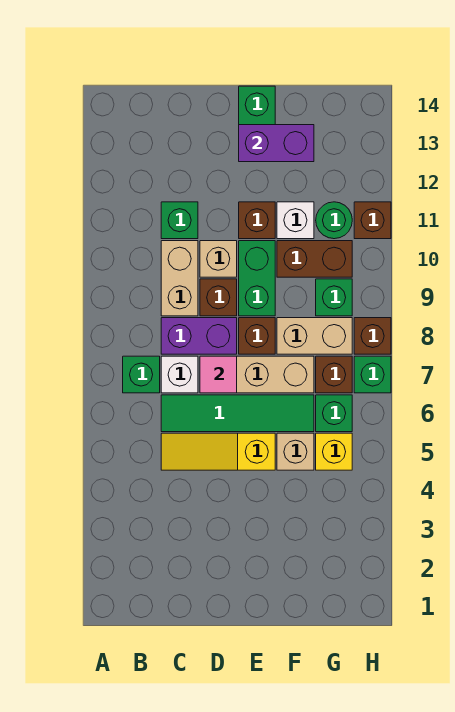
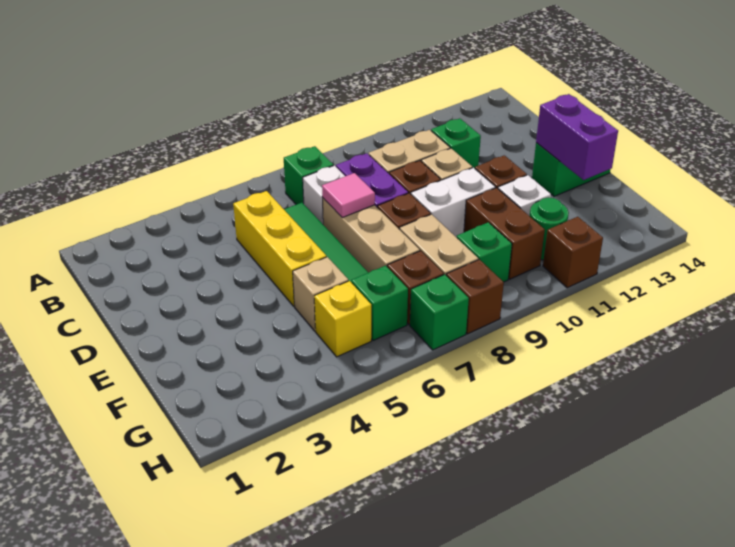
yellow slope C5:E5 level 1 top E -> yellow brick C5:E5 level 1
green brick E9:E10 level 1 -> white brick E9:E10 level 1

